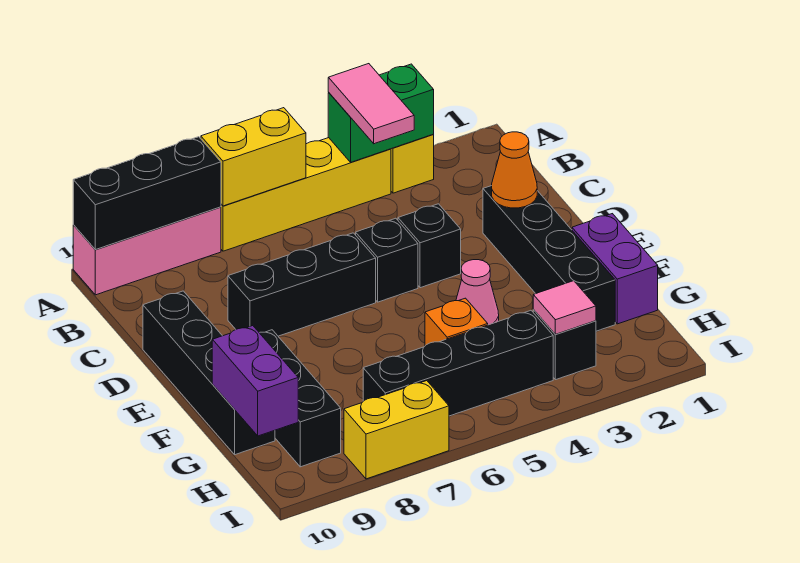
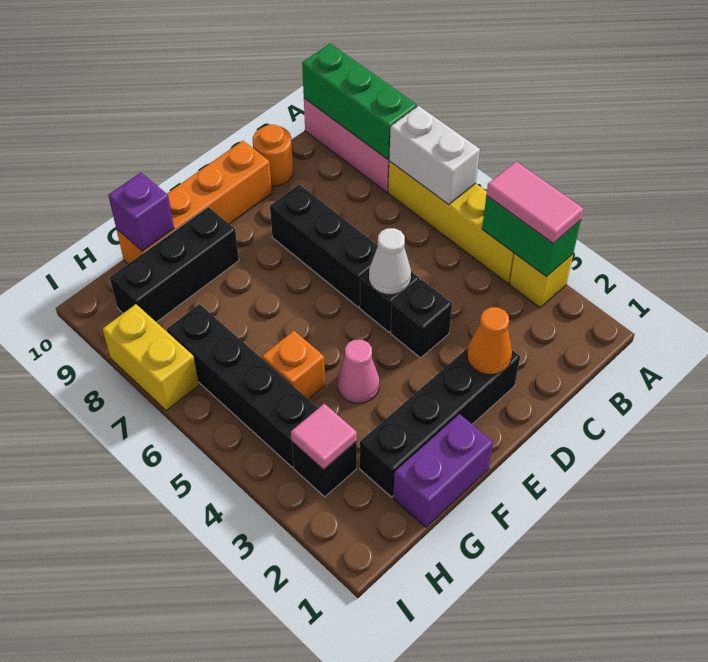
pink tile A4:B4 level 3 -> pink tile A3:A4 level 3
yellow brick A6:A7 level 2 -> white brick A6:A7 level 2
black brick A8:A10 level 2 -> green brick A8:A10 level 2
none -> orange round brick C10 level 1
none -> white cone D5 level 2
black brick D10:G10 level 1 -> orange brick D10:G10 level 1
purple brick G10:H10 level 2 -> purple brick G10 level 2

